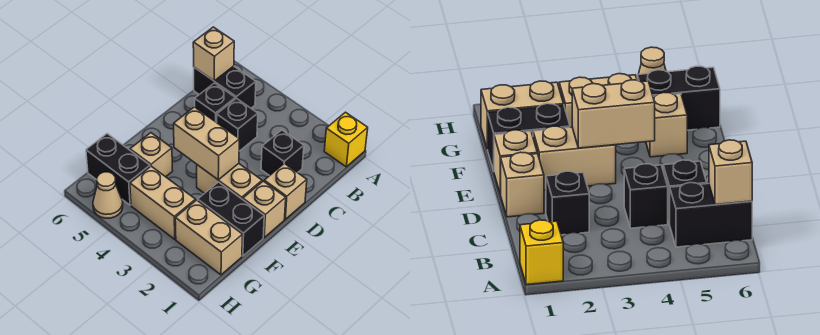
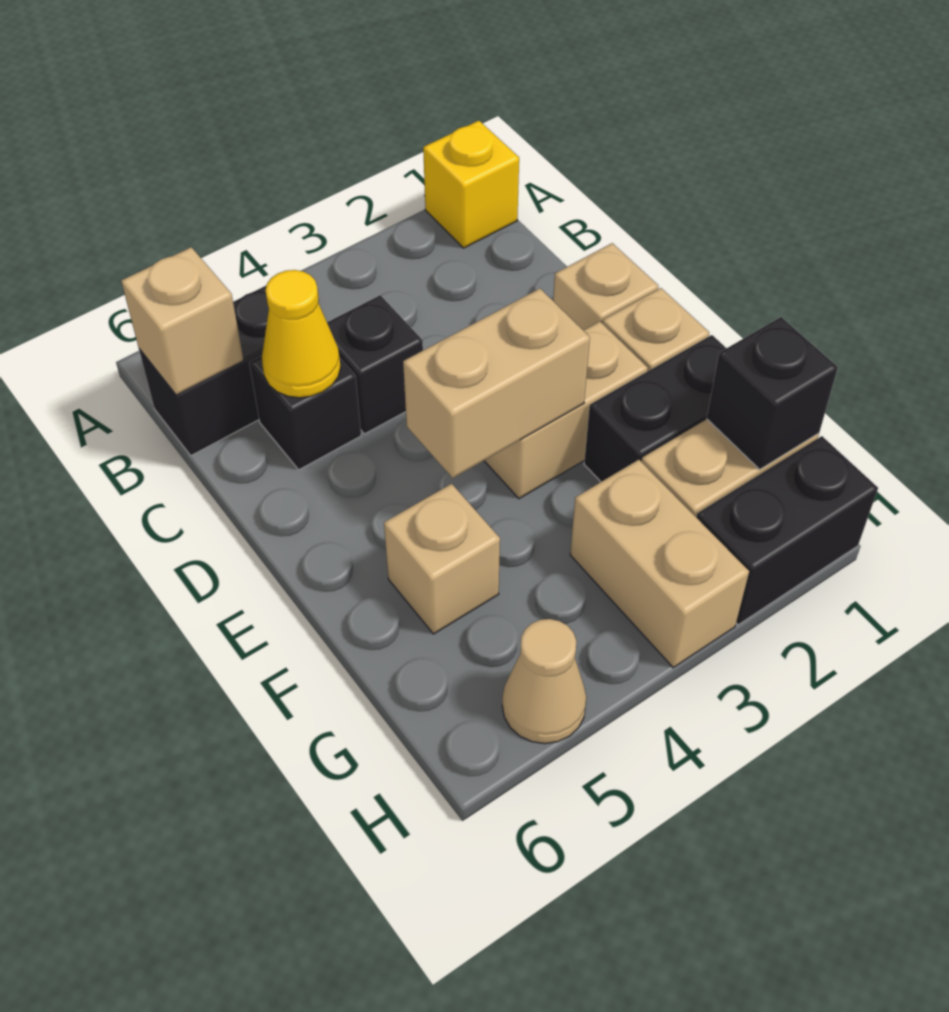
black brick C2 level 1 -> black brick G1 level 2
none -> yellow cone C5 level 2
tan brick G3:G4 level 1 -> tan brick G3:H3 level 1
black brick G5:G6 level 1 -> black brick H1:H2 level 1

